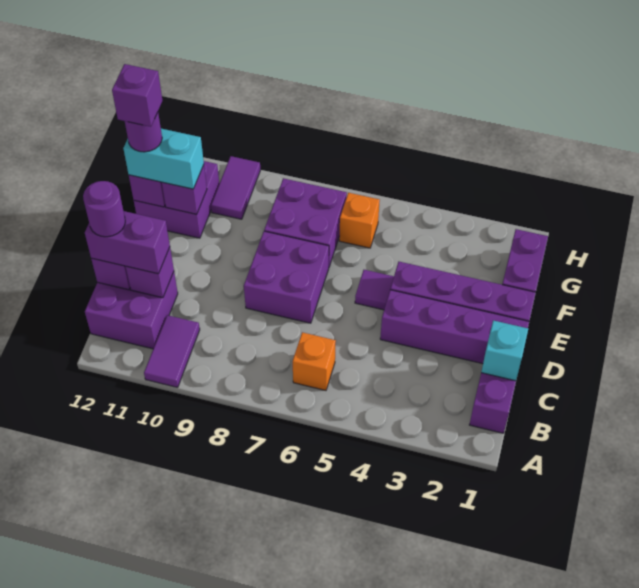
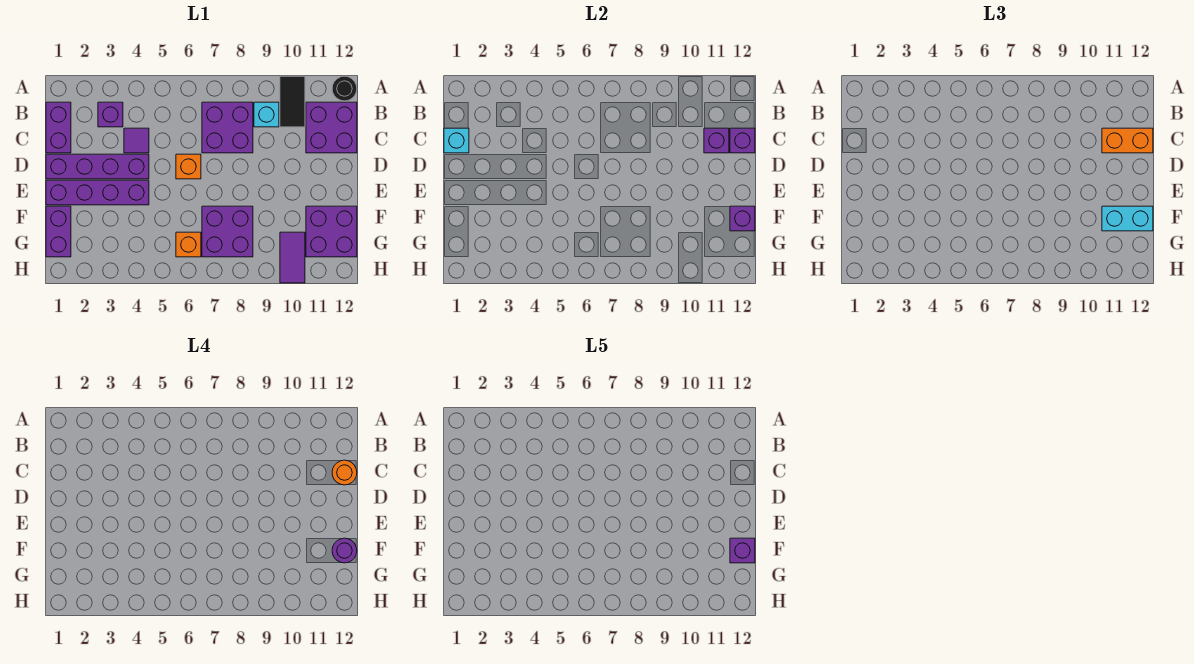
purple tile A10:B10 level 1 -> black tile A10:B10 level 1
none -> black round brick A12 level 1
orange brick B6 level 1 -> orange brick D6 level 1
none -> cyan brick B9 level 1
purple brick C11:C12 level 3 -> orange brick C11:C12 level 3
purple round brick C12 level 4 -> orange round brick C12 level 4
purple brick D7:E8 level 1 -> purple brick B7:C8 level 1
purple tile E5 level 1 -> purple tile C4 level 1
purple brick F11 level 2 -> purple brick B3 level 1

